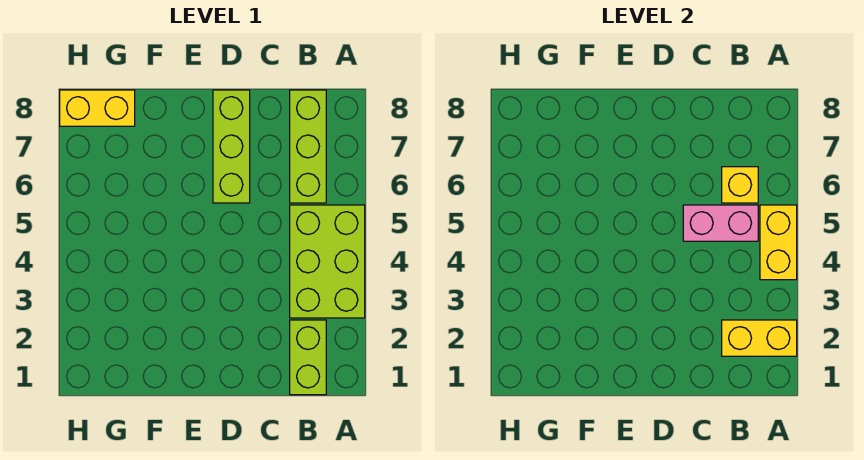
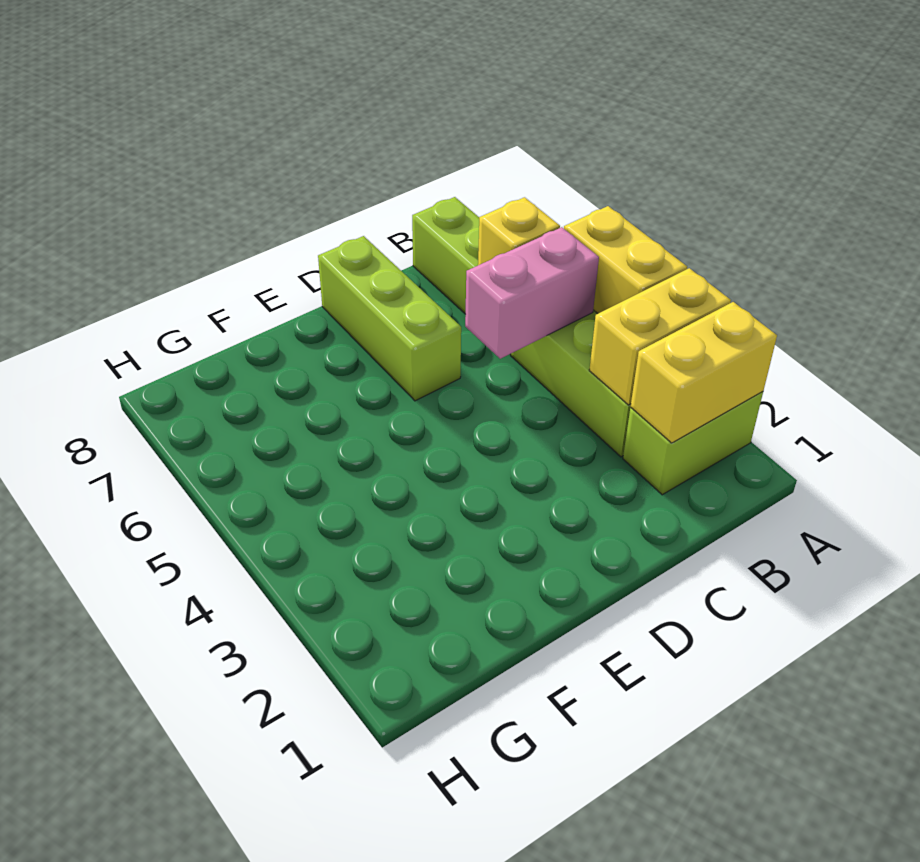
lime brick B1:B2 level 1 -> lime brick A2:B2 level 1
yellow brick G8:H8 level 1 -> yellow brick A3:B3 level 2

